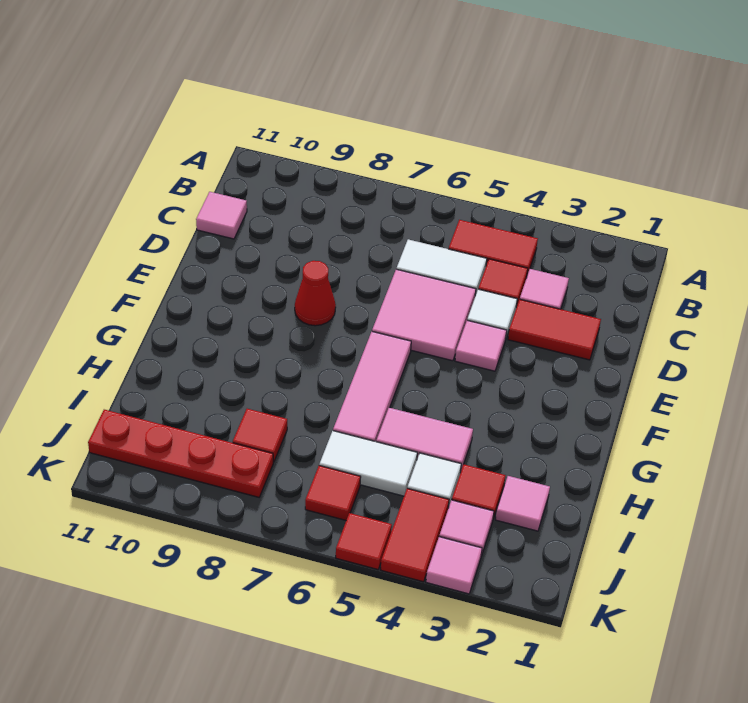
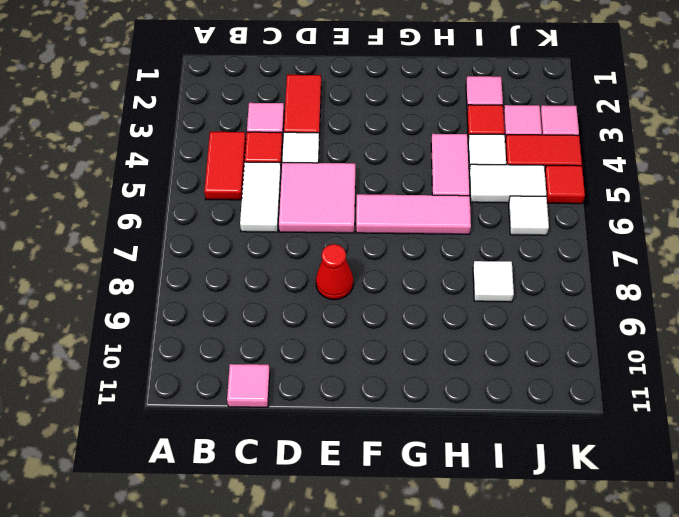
pink tile E4 level 1 -> none
white tile I5:I6 level 1 -> white tile I5:J5 level 1
red tile I8 level 1 -> white tile I8 level 1
red tile J6 level 1 -> white tile J6 level 1
red plate J8:J11 level 1 -> none

